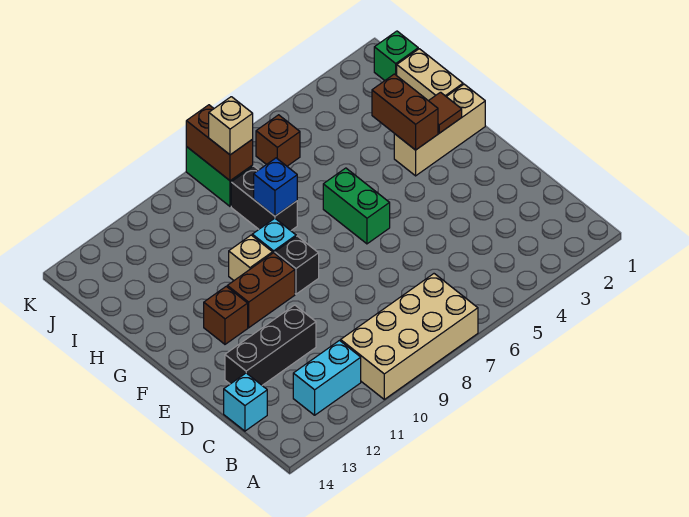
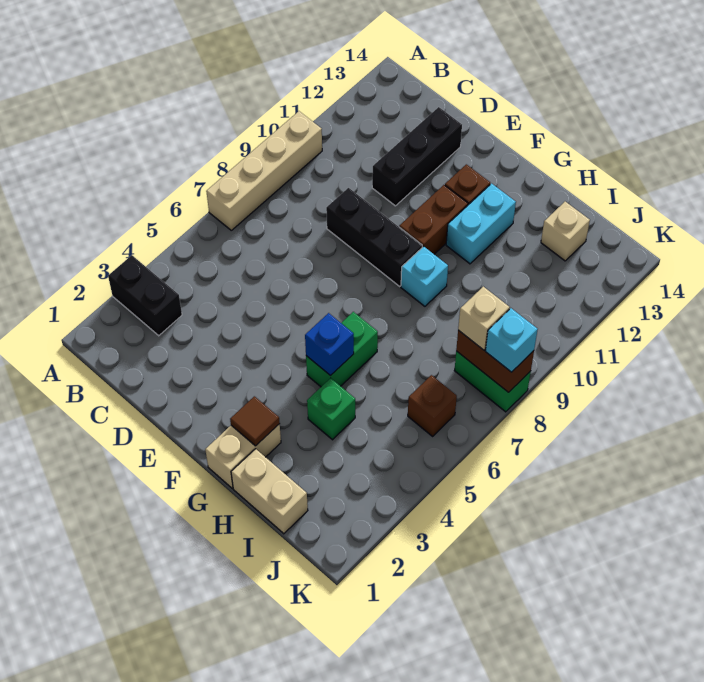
tan brick A7:B10 level 1 -> tan brick A7:A10 level 1
cyan brick B11:B12 level 1 -> cyan brick G11:G12 level 1
cyan brick C14 level 1 -> cyan brick K8 level 3
green brick F6:G6 level 1 -> green brick G5:G6 level 1
black brick F9 level 1 -> black brick D9:F9 level 1
tan brick G1:G3 level 1 -> tan brick G1:G2 level 1
brown brick G3:H3 level 2 -> none
tan brick G10 level 1 -> tan brick I13 level 1
black brick H8:I8 level 1 -> black brick A3:B3 level 1
blue brick H8 level 2 -> blue brick G5 level 2
green brick J1 level 1 -> green brick H4 level 1

